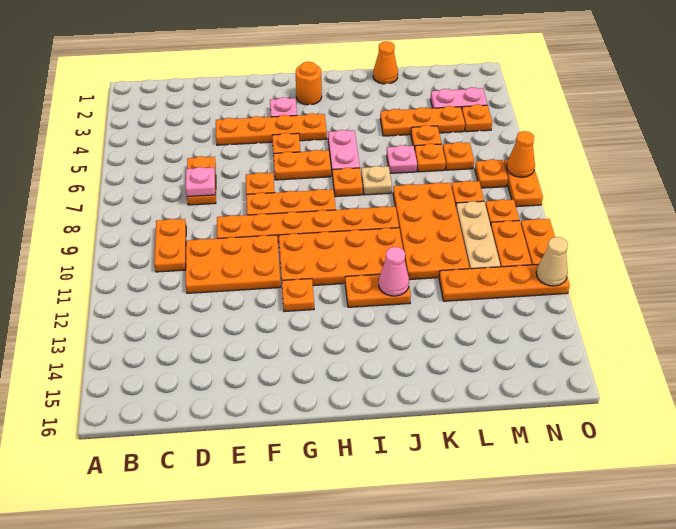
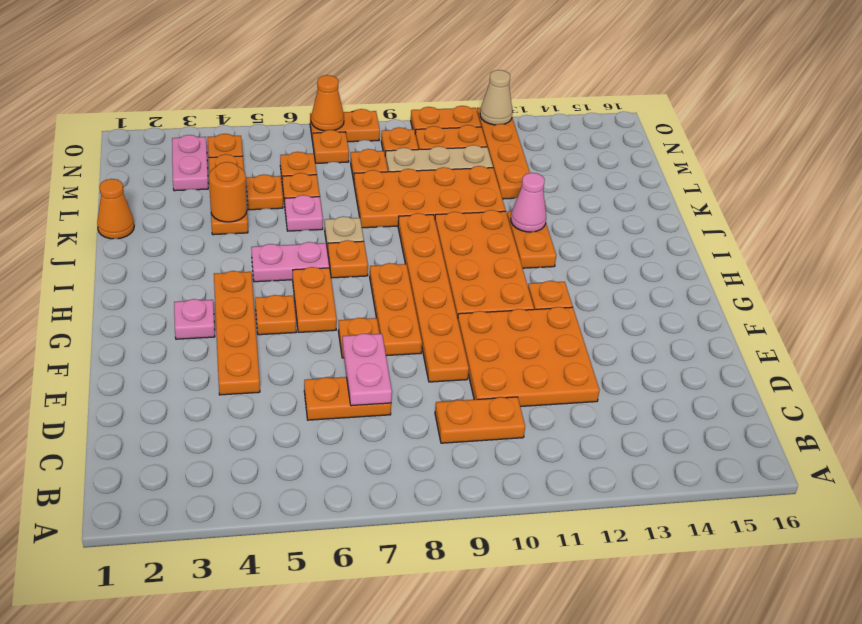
pink plate D7 level 2 -> pink plate D7:E7 level 2
orange plate D10:F11 level 1 -> orange plate D10:F12 level 1
orange round brick H2 level 1 -> orange round brick K4 level 2

